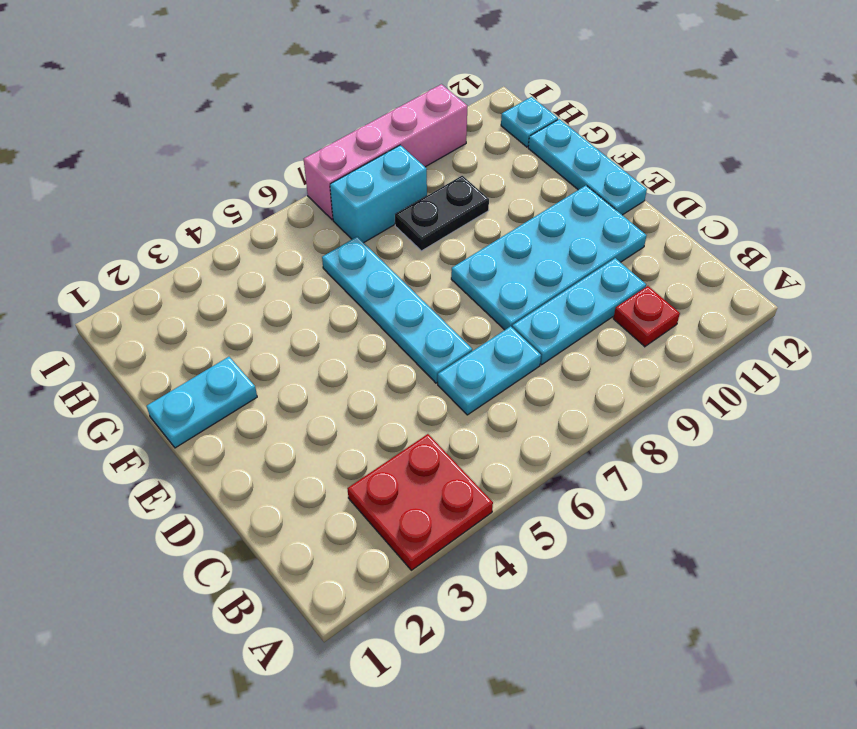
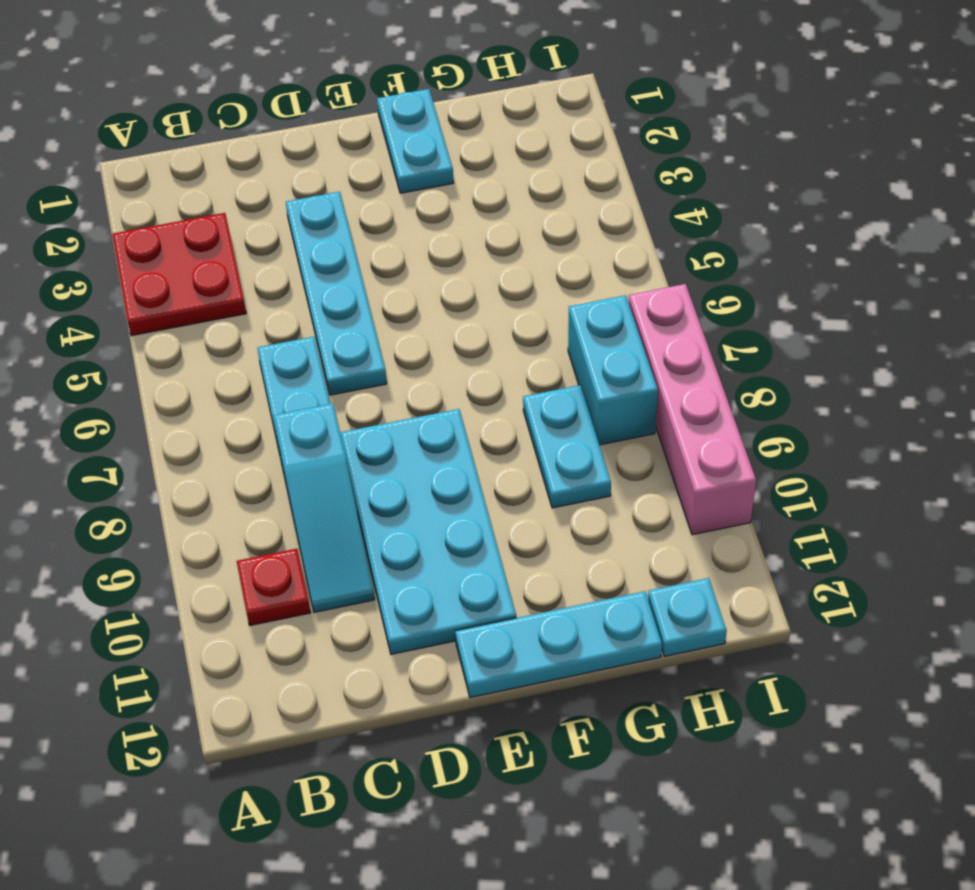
cyan plate C8:C10 level 1 -> cyan slope C8:C10 level 1 top 8
cyan plate D6:G6 level 1 -> cyan plate D3:D6 level 1
black plate G8:G9 level 1 -> cyan plate G8:G9 level 1

